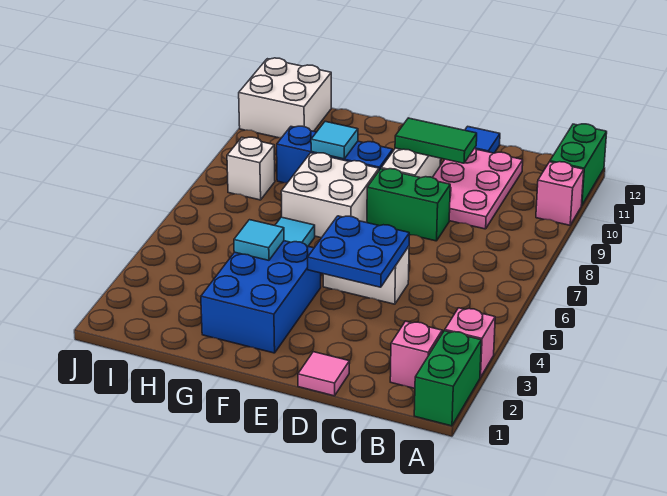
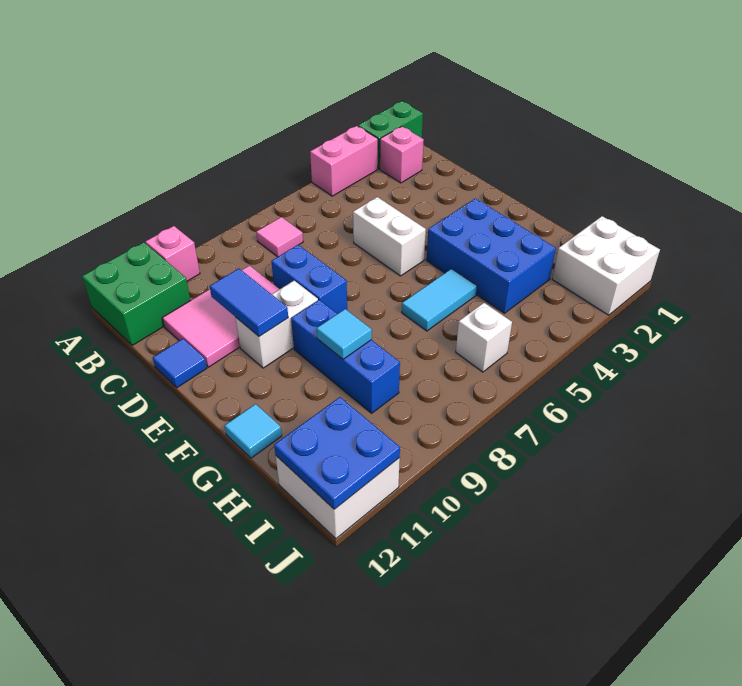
pink brick A3 level 1 -> pink brick A3:A4 level 1
green brick A11:A12 level 1 -> green brick A11:B12 level 1
pink plate C9:D11 level 1 -> pink tile C9:D11 level 1
pink tile D1 level 1 -> pink tile B7 level 1
blue plate D4:E5 level 2 -> blue plate I11:J12 level 2
green brick D8:E8 level 1 -> blue brick D8:E8 level 1
green tile D10:E10 level 2 -> blue tile D10:E10 level 2
blue brick F2:G4 level 1 -> blue brick F3:H4 level 1
white brick F7:G8 level 1 -> white brick I1:J2 level 1
cyan tile G4 level 2 -> cyan tile G12 level 1
white brick I8 level 1 -> white brick I6 level 1

